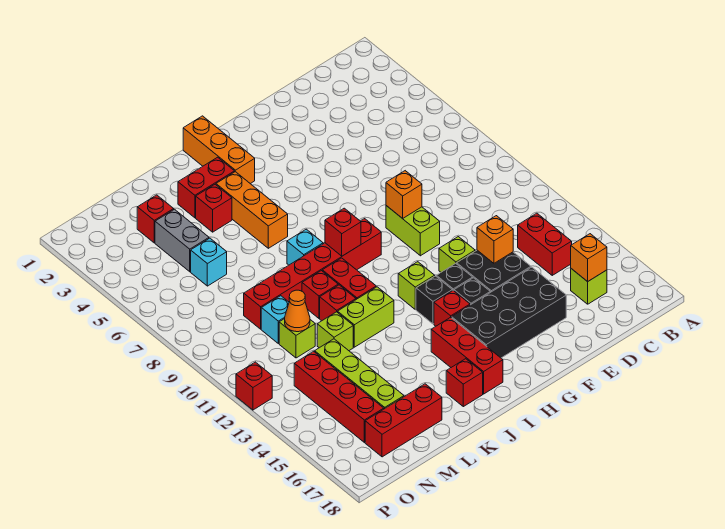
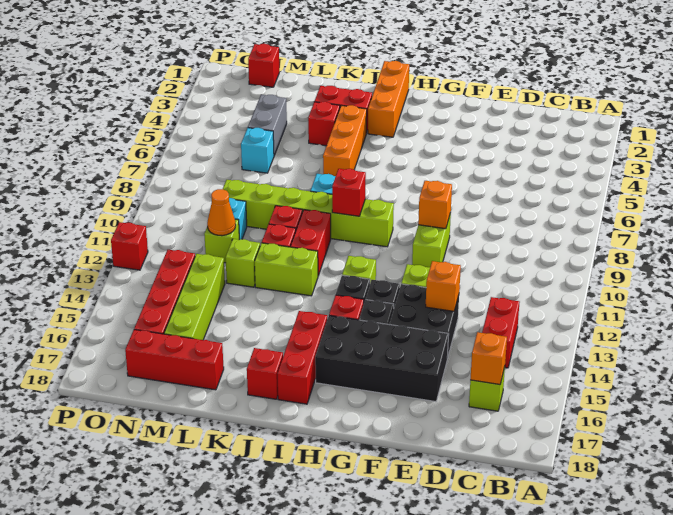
red brick H9:M9 level 1 -> lime brick H9:M9 level 1
red brick M3 level 1 -> red brick N1 level 1

